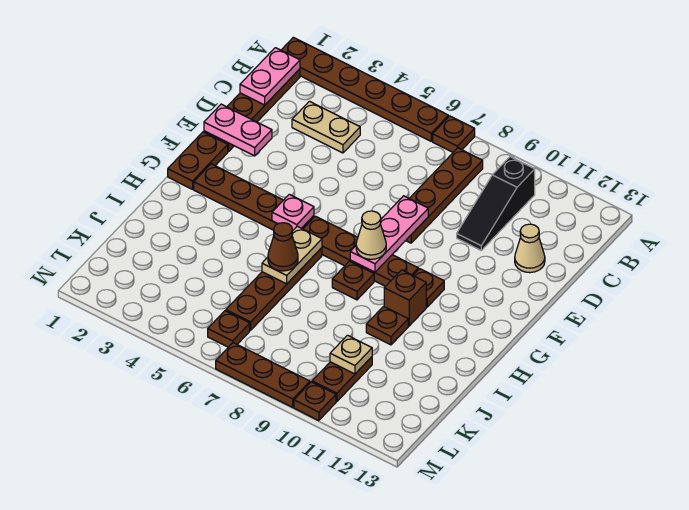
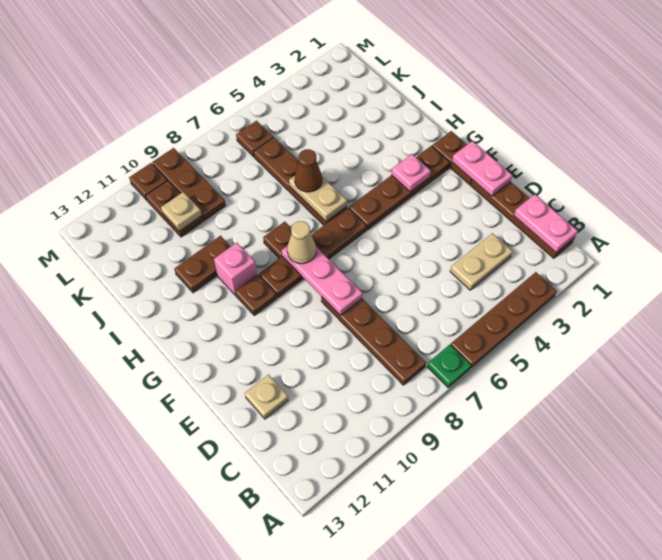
brown plate A1:A6 level 1 -> brown plate A3:A6 level 1
brown plate A7 level 1 -> green plate A7 level 1
black slope B10:D10 level 1 top B -> none
tan cone D12 level 1 -> tan plate D12 level 1
pink plate E1:E2 level 2 -> pink plate E1:F1 level 2
pink plate G5 level 2 -> pink plate G3 level 2
brown brick H10 level 1 -> pink brick H10 level 1
brown plate I10 level 1 -> brown plate I10:I11 level 1
brown plate M7:M9 level 1 -> brown plate K9:M9 level 1

